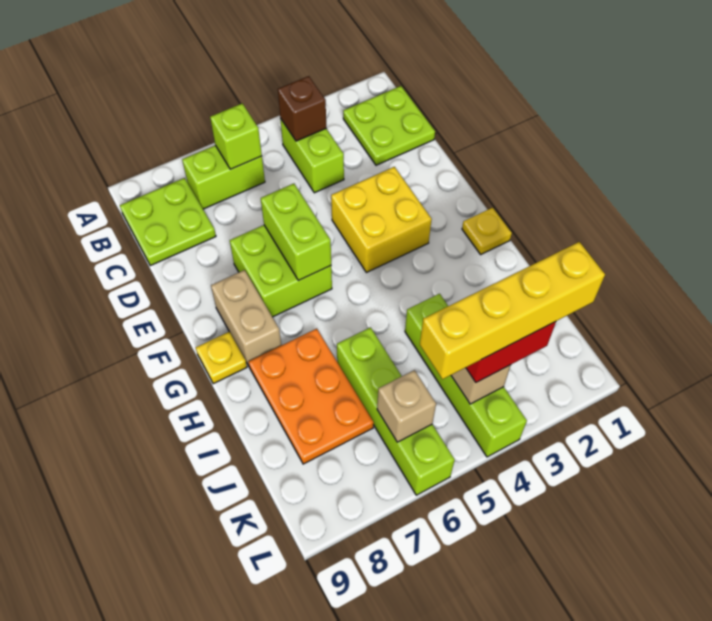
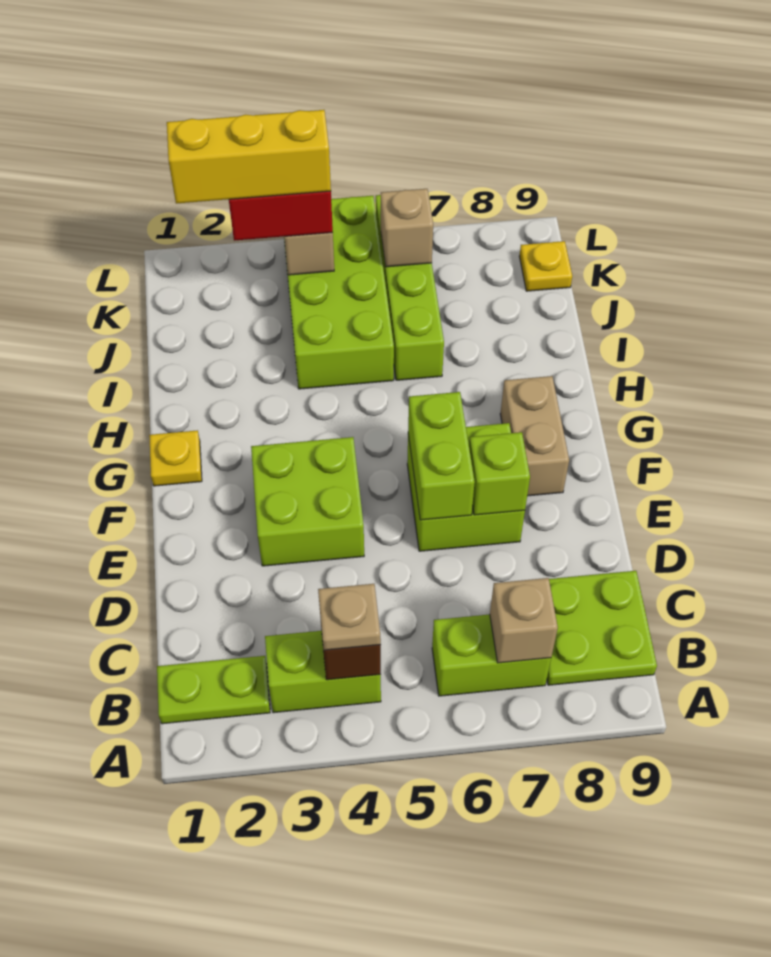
lime plate B1:C2 level 1 -> lime plate B1:B2 level 1
lime brick B4:C4 level 1 -> lime brick B3:B4 level 1
none -> tan plate B4 level 3
lime brick B6 level 2 -> lime brick E7 level 2
none -> tan brick B7 level 2
yellow brick E3:F4 level 1 -> lime brick E3:F4 level 1
yellow plate G9 level 1 -> yellow plate K9 level 1
orange plate H7:J8 level 1 -> none
lime brick I4:L4 level 1 -> lime brick I4:L5 level 1
yellow brick K2:K5 level 4 -> yellow brick K2:K4 level 4

